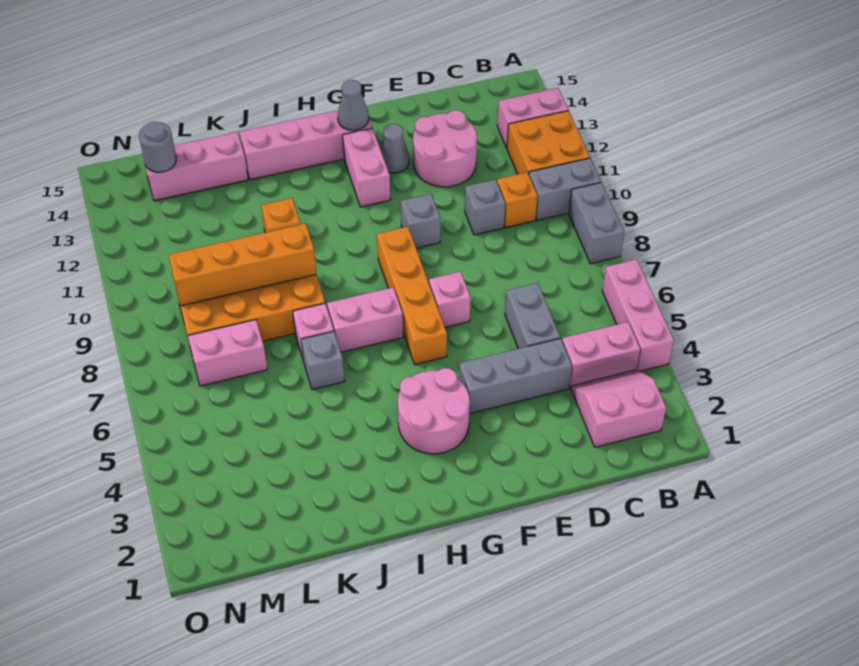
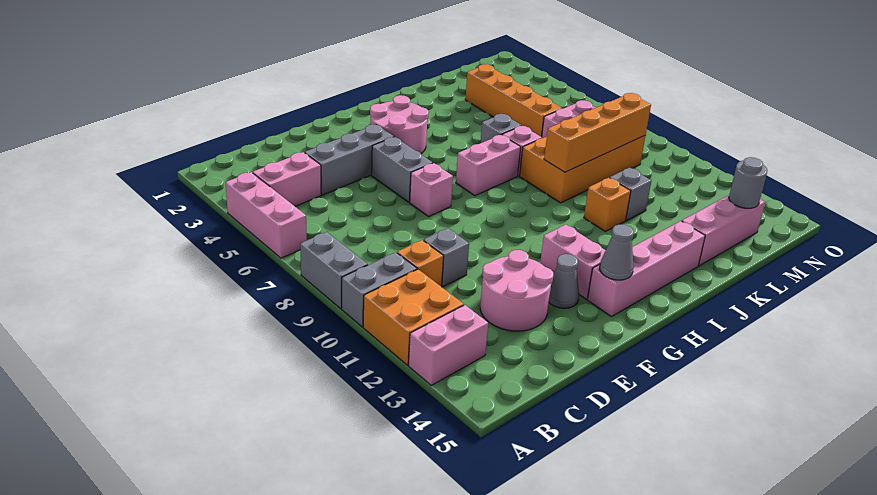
pink slope B2:C3 level 1 top 2 -> none
grey brick D5:D6 level 1 -> grey brick F5:F6 level 1
grey brick F10 level 1 -> grey brick K11 level 1
orange brick G6:G9 level 1 -> orange brick L3:L6 level 1

